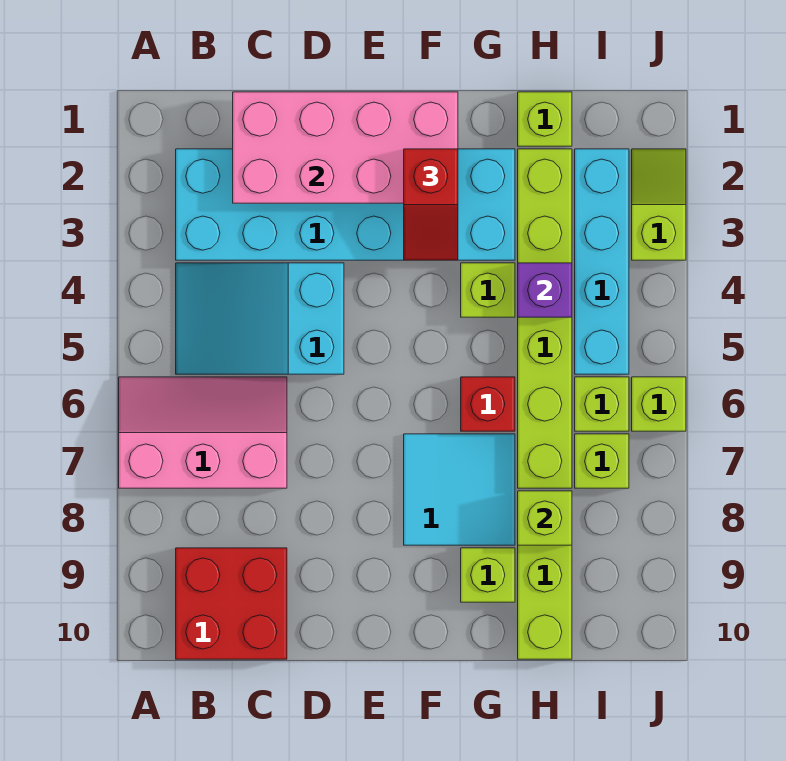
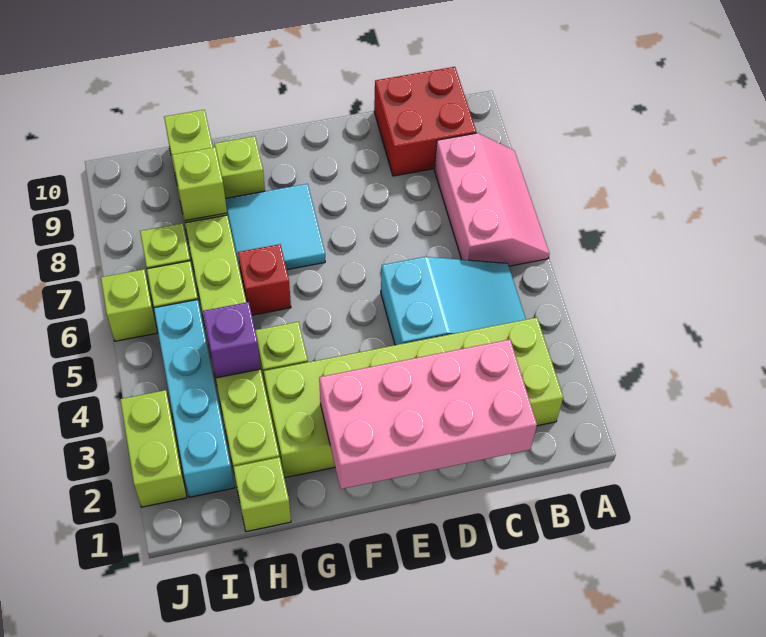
pink slope A6:C7 level 1 top 7 -> pink slope A6:B8 level 1 top B
cyan brick B2:G3 level 1 -> lime brick B2:G3 level 1
red slope F2:F3 level 3 top 2 -> none
lime slope J2:J3 level 1 top 3 -> lime brick J2:J3 level 1

